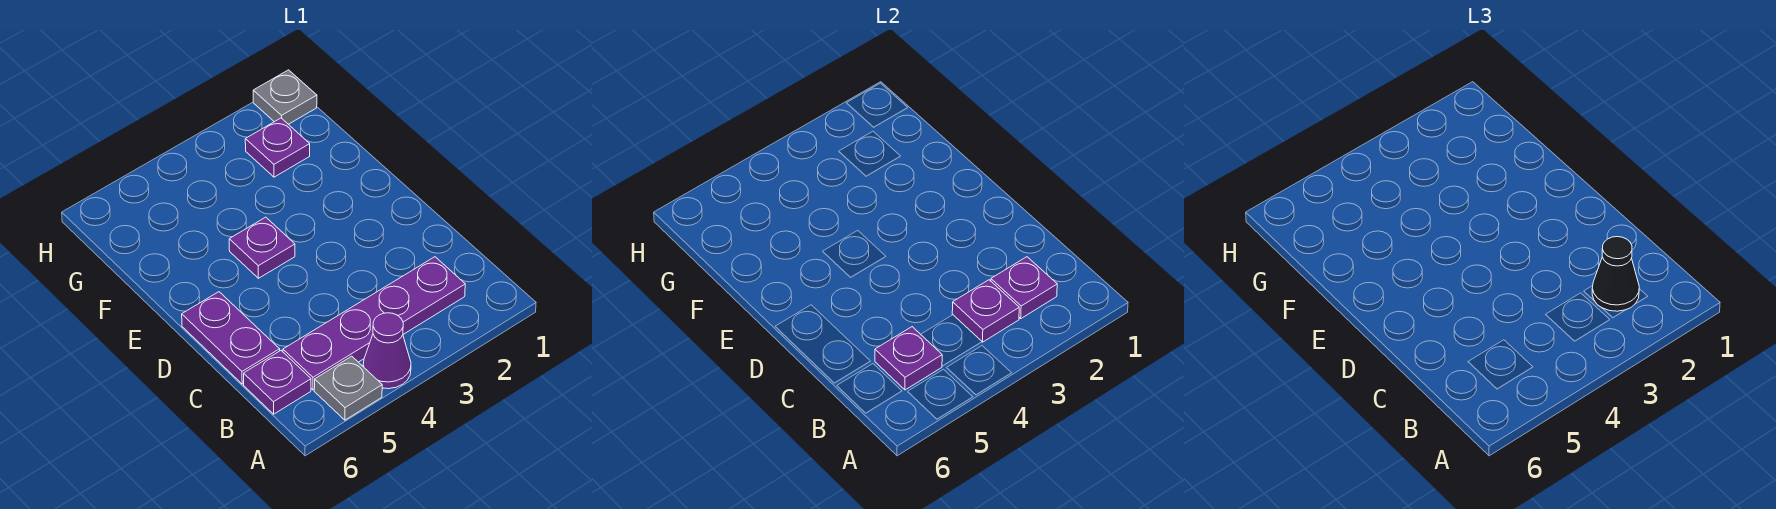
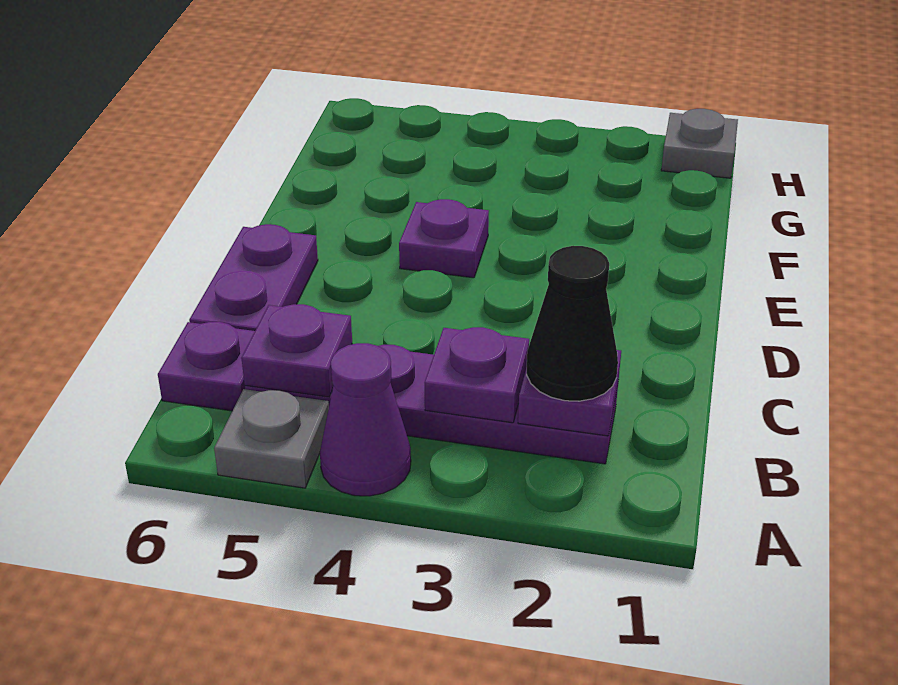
purple plate G2 level 1 -> none

